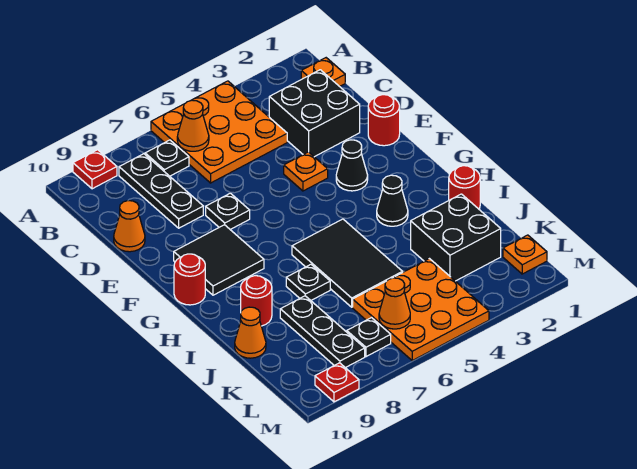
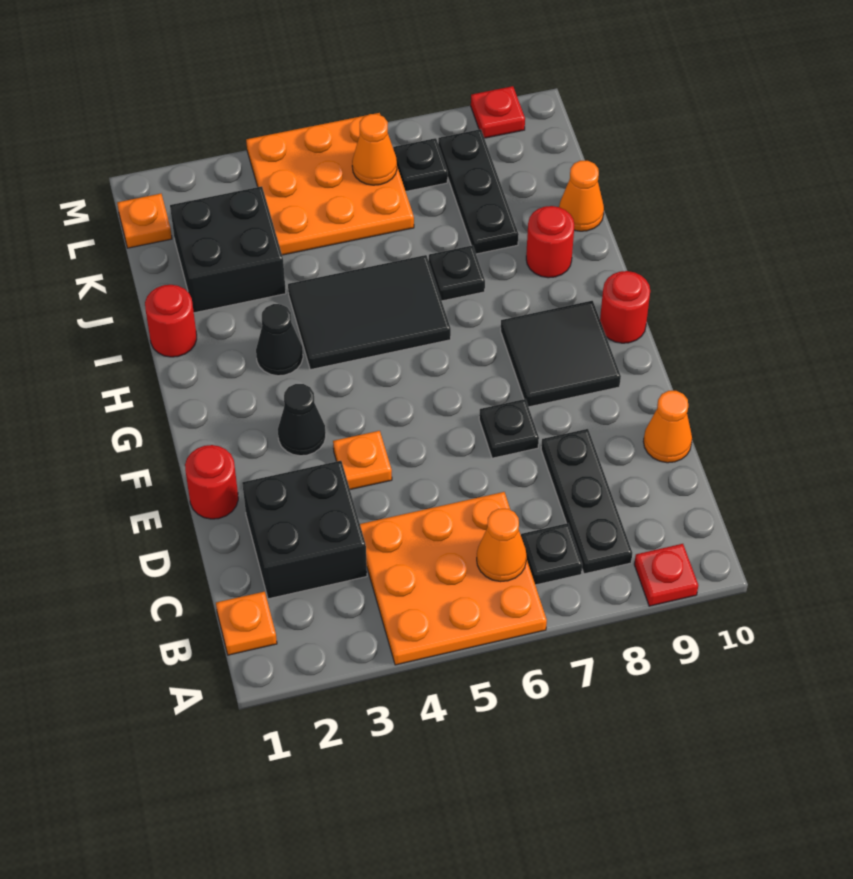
black tile H5:J6 level 1 -> black tile H4:I6 level 1

